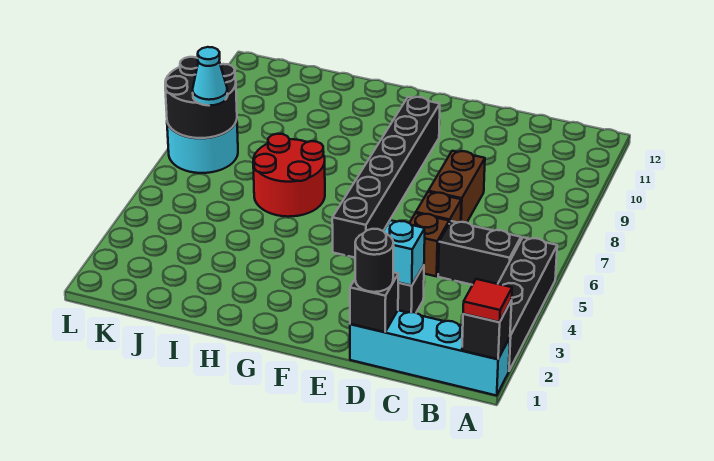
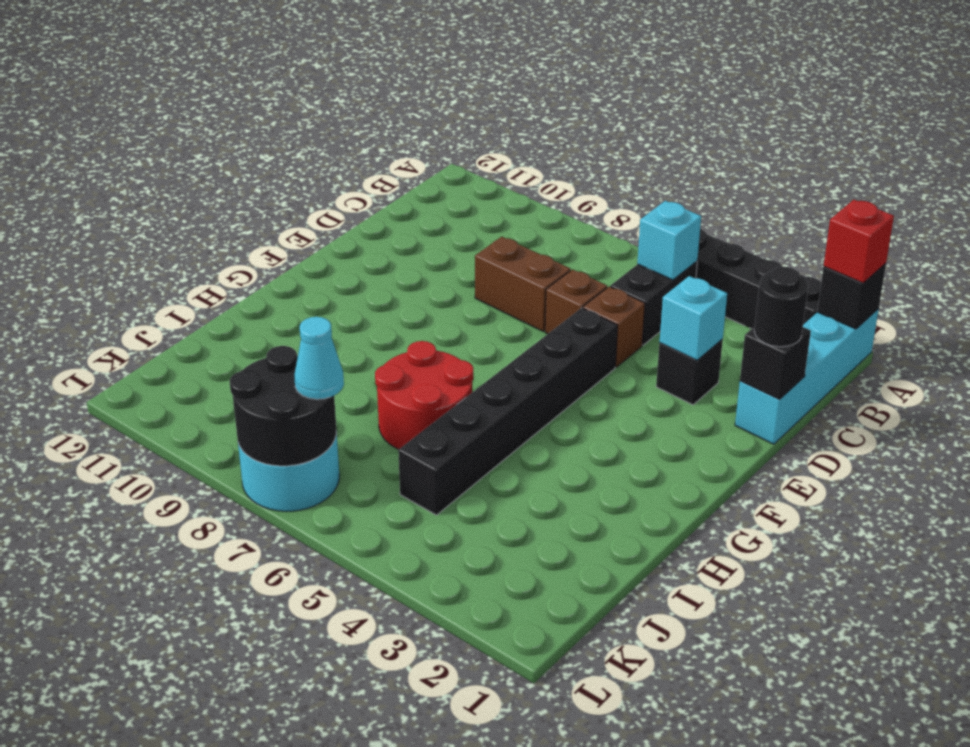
red tile A1 level 3 -> red brick A1 level 3
none -> cyan brick B5 level 2
black brick F5:F10 level 1 -> black brick E5:J5 level 1

